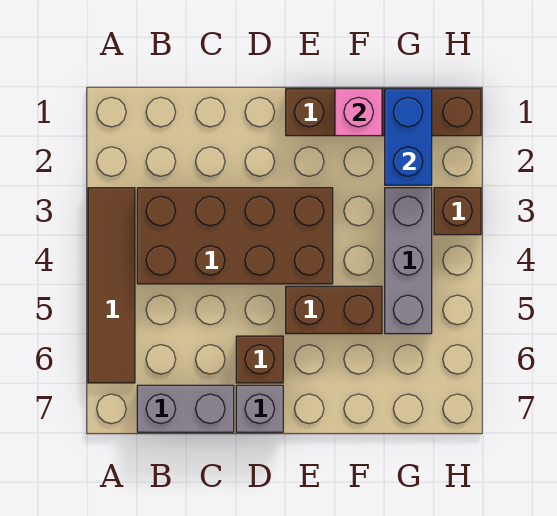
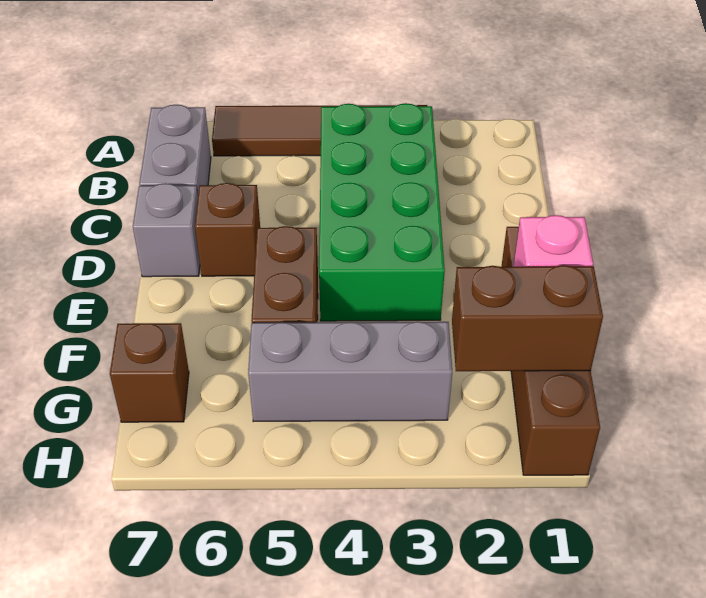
brown brick B3:E4 level 1 -> green brick B3:E4 level 1
blue brick G1:G2 level 2 -> brown brick G1:G2 level 2
brown brick H3 level 1 -> brown brick G7 level 1

